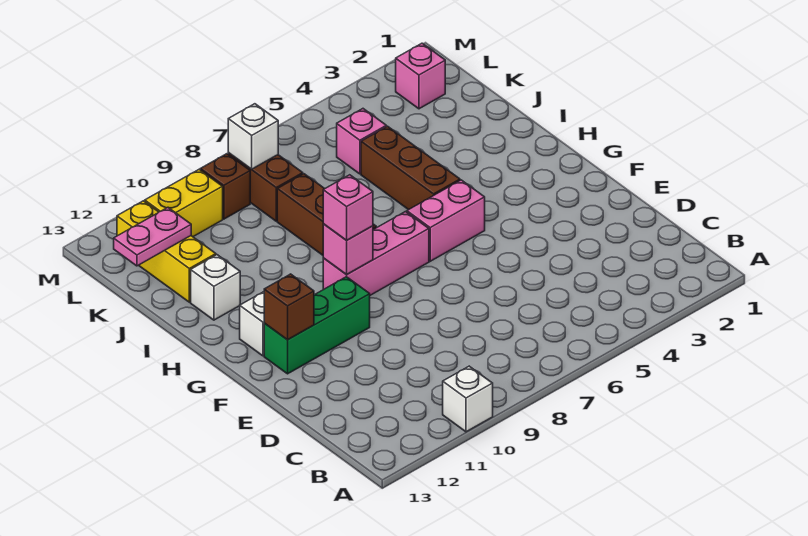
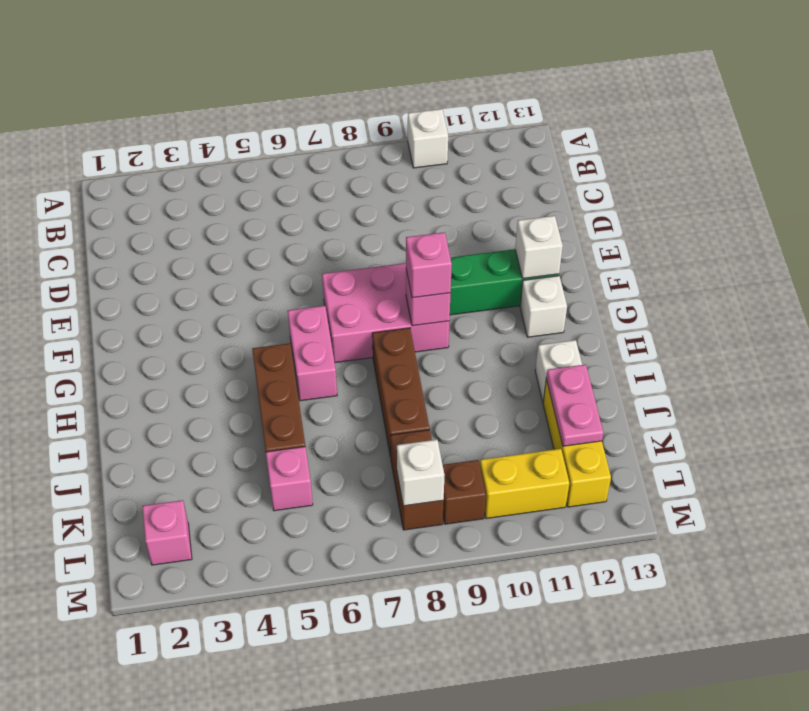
brown brick F12 level 2 -> white brick F12 level 2
pink brick G5:G6 level 1 -> pink brick G6:H6 level 1
pink brick G7:G9 level 1 -> pink brick F7:G9 level 1
pink plate K12:K13 level 2 -> pink plate J12:K12 level 2

